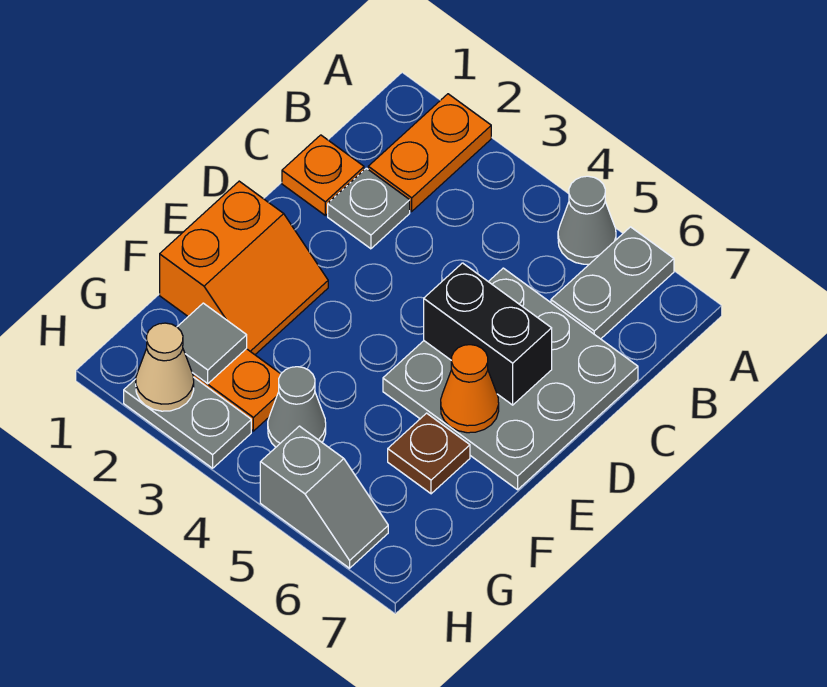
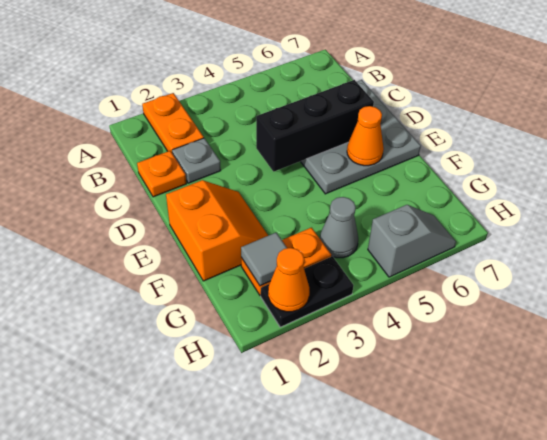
grey cone A5 level 1 -> none
grey plate A6:B6 level 1 -> none
black brick D5:D6 level 2 -> black brick D4:D6 level 2
brown plate F6 level 1 -> none
grey plate H2:H3 level 1 -> black plate H2:H3 level 1
tan cone H2 level 2 -> orange cone H2 level 2

